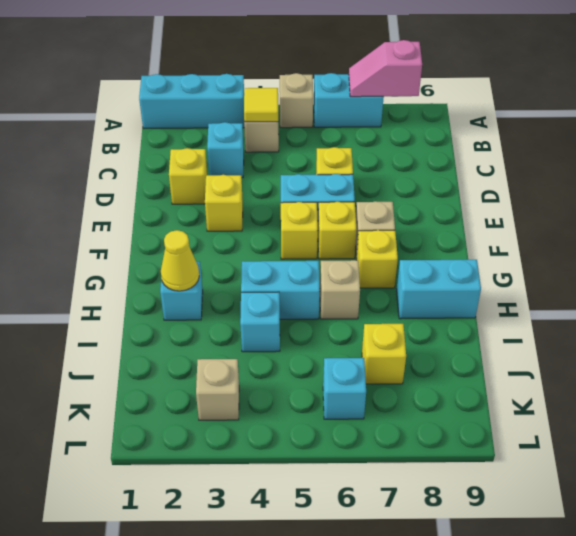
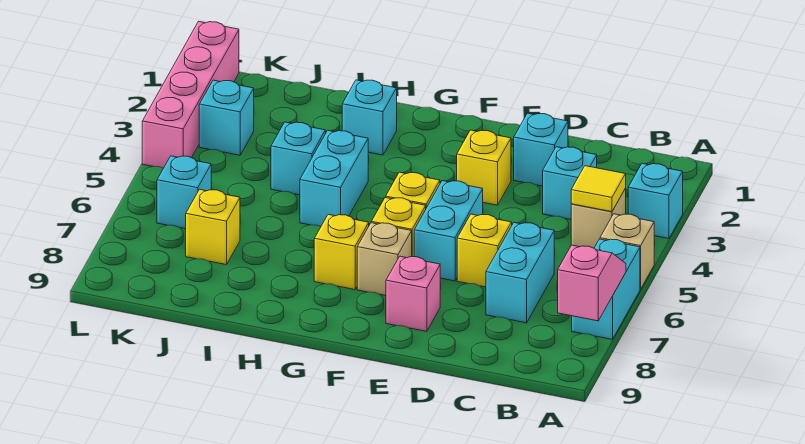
cyan brick A1:A3 level 1 -> cyan brick A3 level 1
yellow brick D2 level 1 -> cyan brick D2 level 1
none -> pink brick E8 level 1
yellow cone H2 level 2 -> none
tan brick H6 level 1 -> none
cyan brick H8:H9 level 1 -> cyan brick C6:C7 level 1
tan brick K3 level 1 -> cyan brick K3 level 1
none -> pink brick L1:L4 level 1

